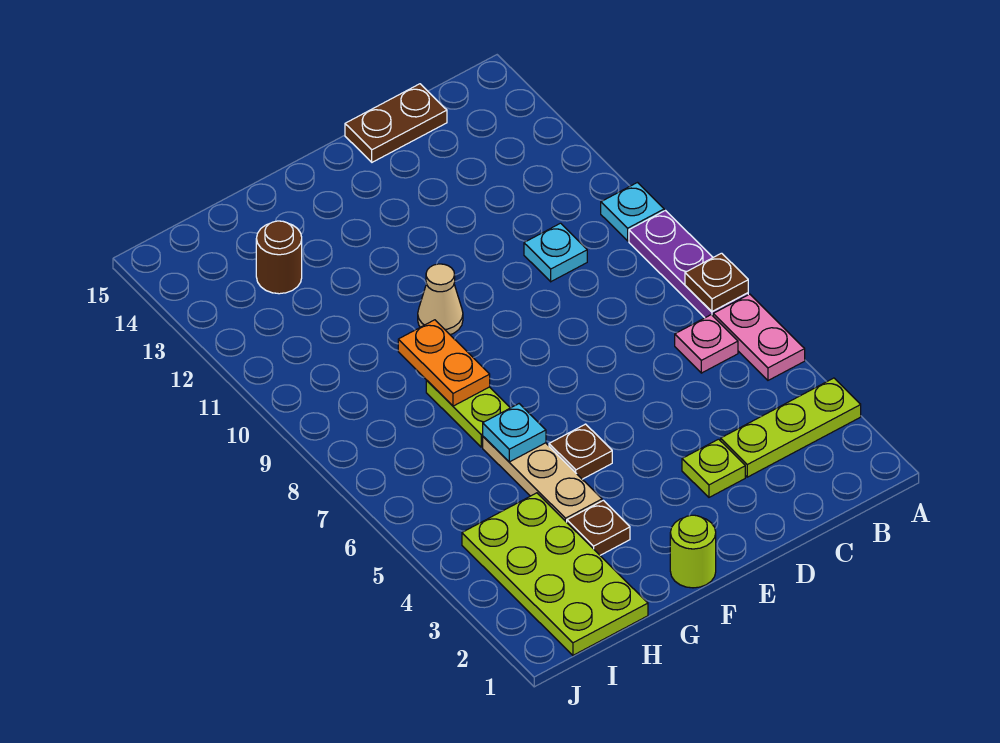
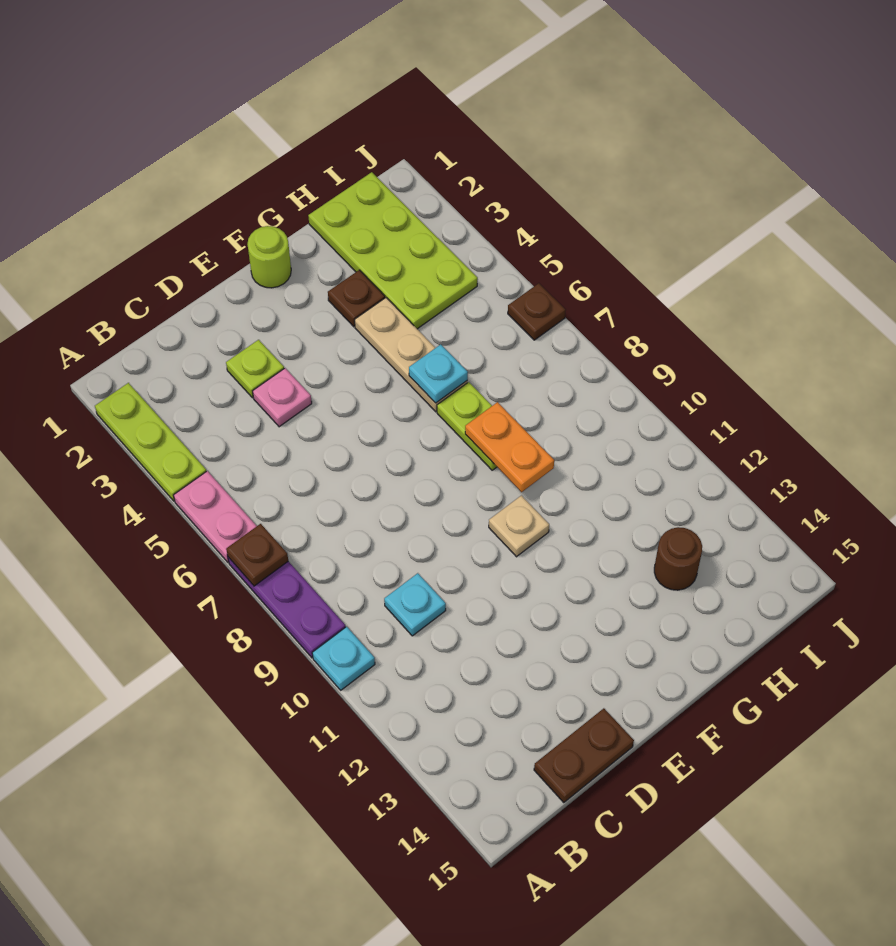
lime plate A3:C3 level 1 -> lime plate A2:A4 level 1
pink plate B6 level 1 -> pink plate D4 level 1
brown plate F5 level 1 -> brown plate J6 level 1
tan cone F10 level 1 -> tan plate F10 level 1

